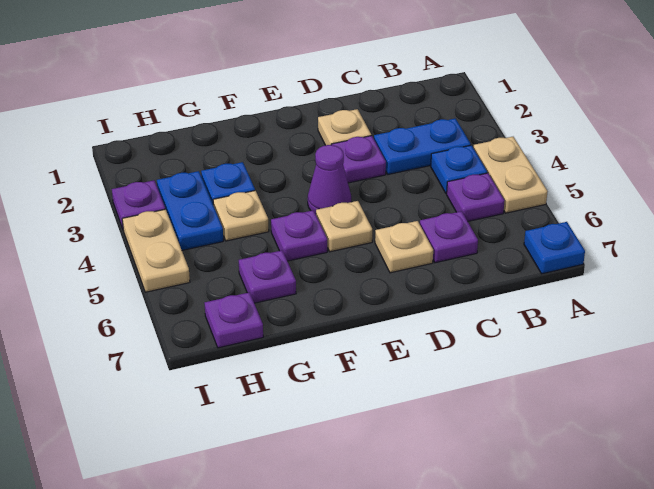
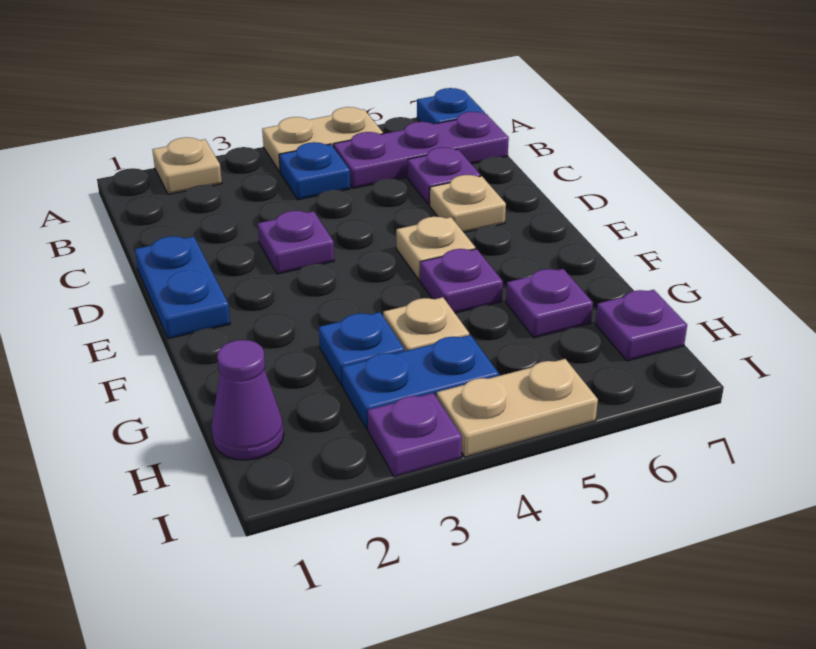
blue plate B3:C3 level 1 -> blue plate D1:E1 level 1
purple plate B5 level 1 -> purple plate B5:B7 level 1
tan plate D2 level 1 -> tan plate A2 level 1
purple cone E4 level 1 -> purple cone H1 level 1

